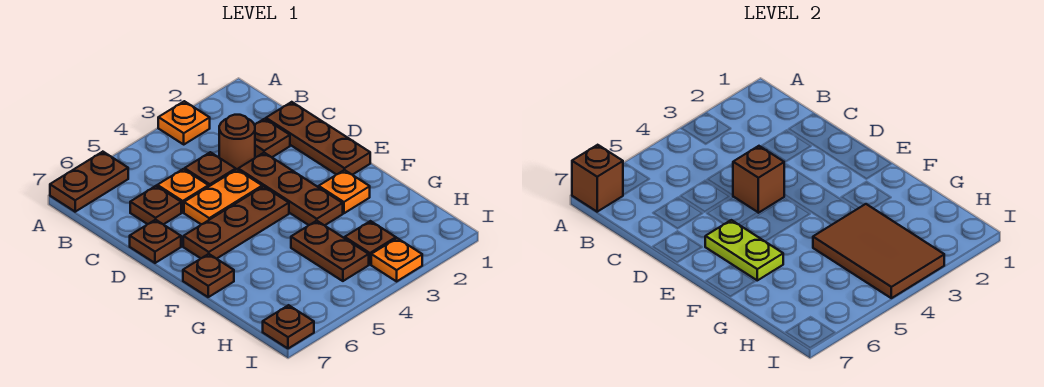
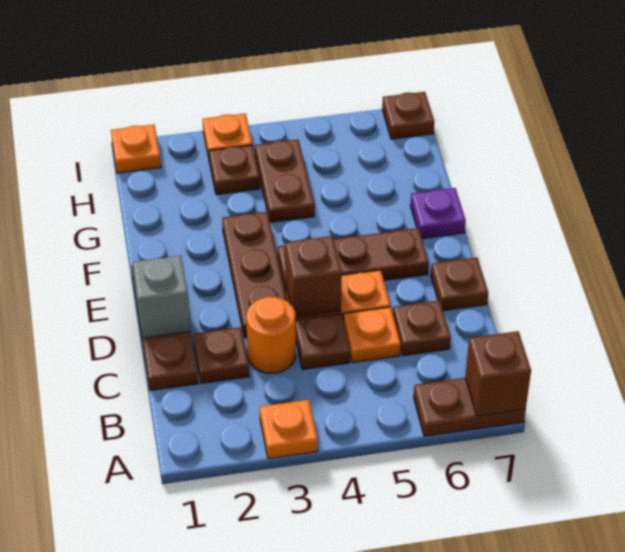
brown round brick C3 level 1 -> orange round brick C3 level 1
none -> grey brick D1 level 2
lime plate E6:F6 level 2 -> none
orange plate F2 level 1 -> orange plate I1 level 1
brown plate F7 level 1 -> purple plate F7 level 1
brown tile G3:I4 level 2 -> none

